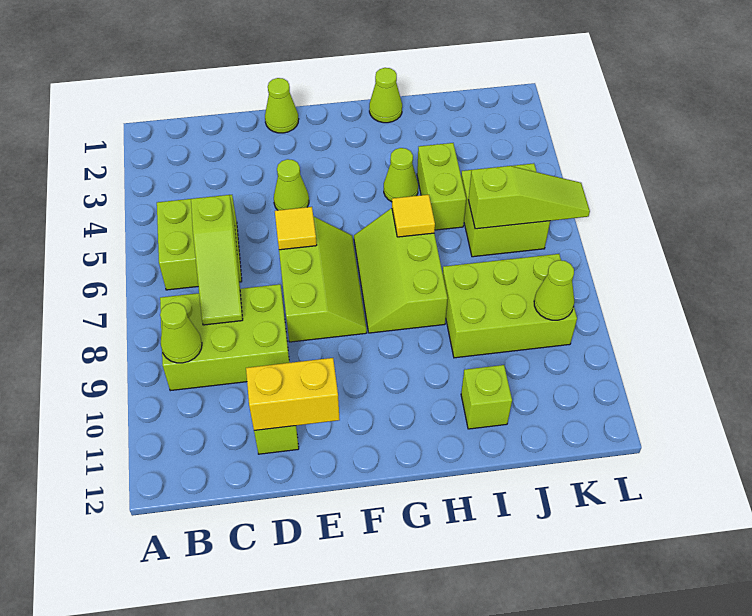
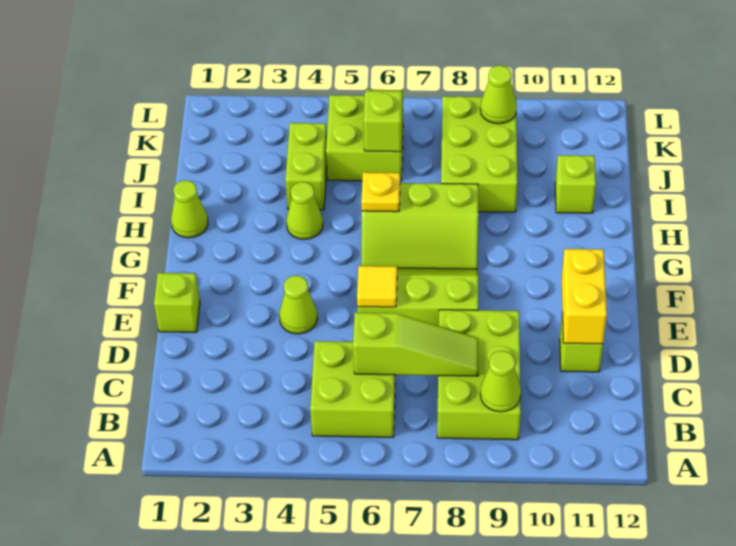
lime cone E1 level 1 -> lime brick E1 level 1
yellow tile H6 level 2 -> yellow plate H6 level 2
lime brick I4:I5 level 1 -> lime brick I4:J4 level 1
lime slope J6:L6 level 2 top J -> lime slope J6:K6 level 2 top J

